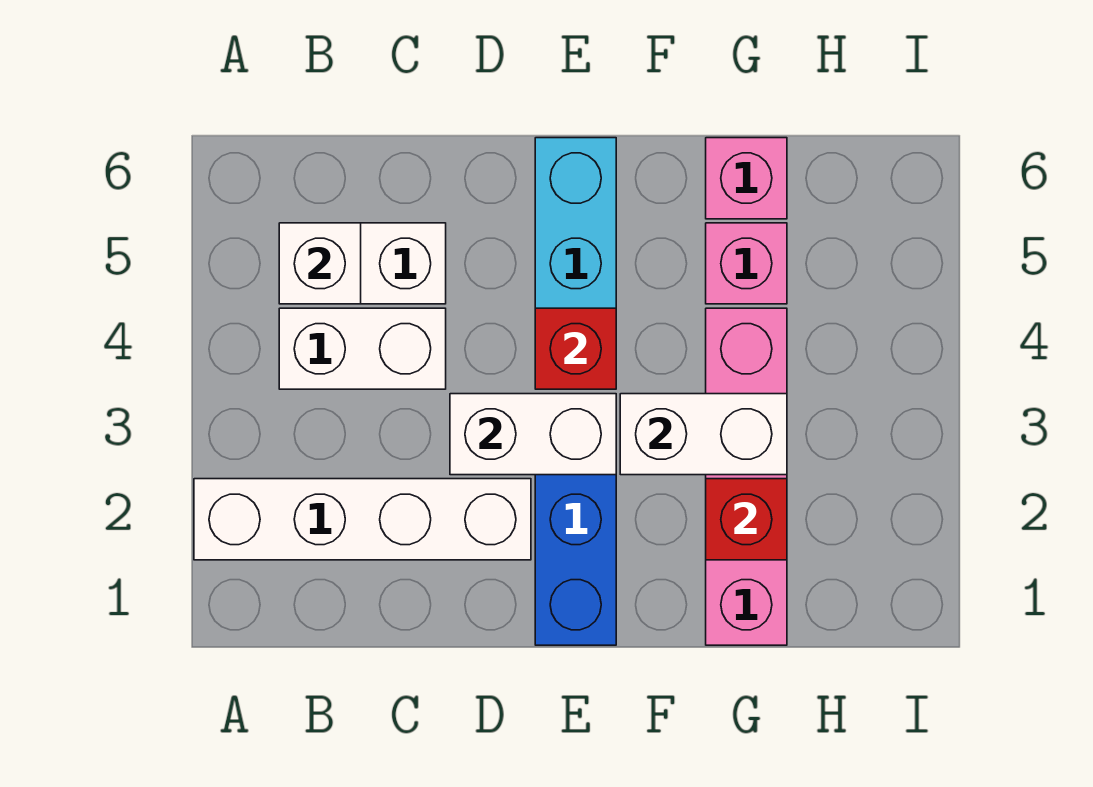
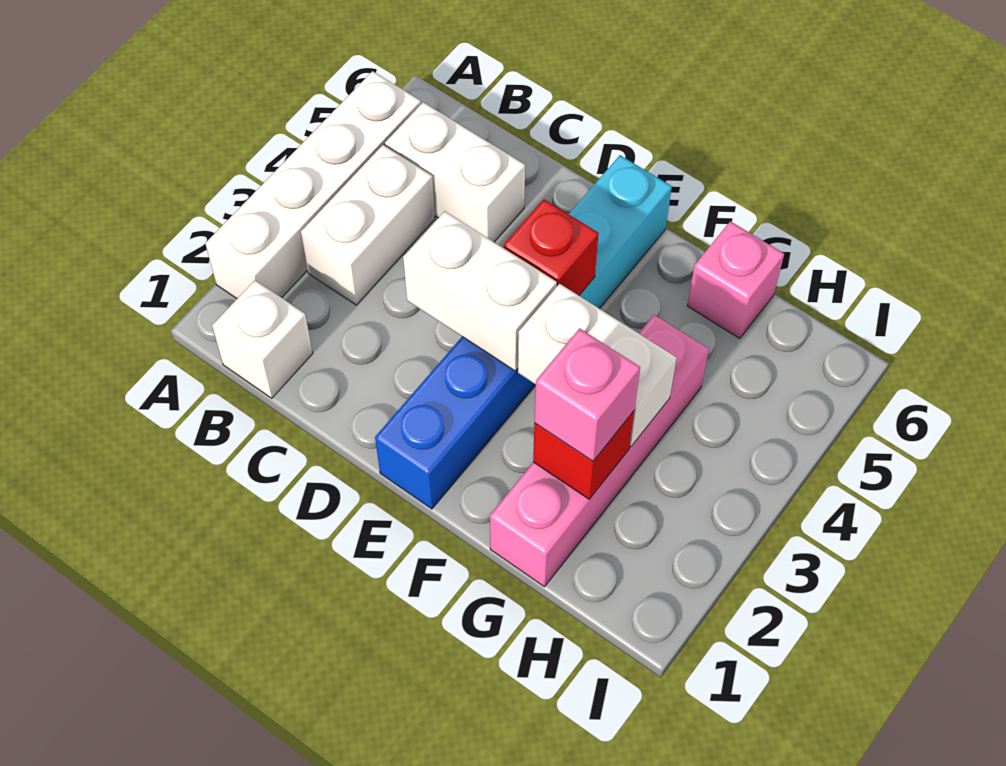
white brick A2:D2 level 1 -> white brick A2:A5 level 1
white brick B4:C4 level 1 -> white brick B3:B4 level 1
white brick B5 level 2 -> white brick B1 level 1
pink brick G5 level 1 -> pink brick G2 level 3

